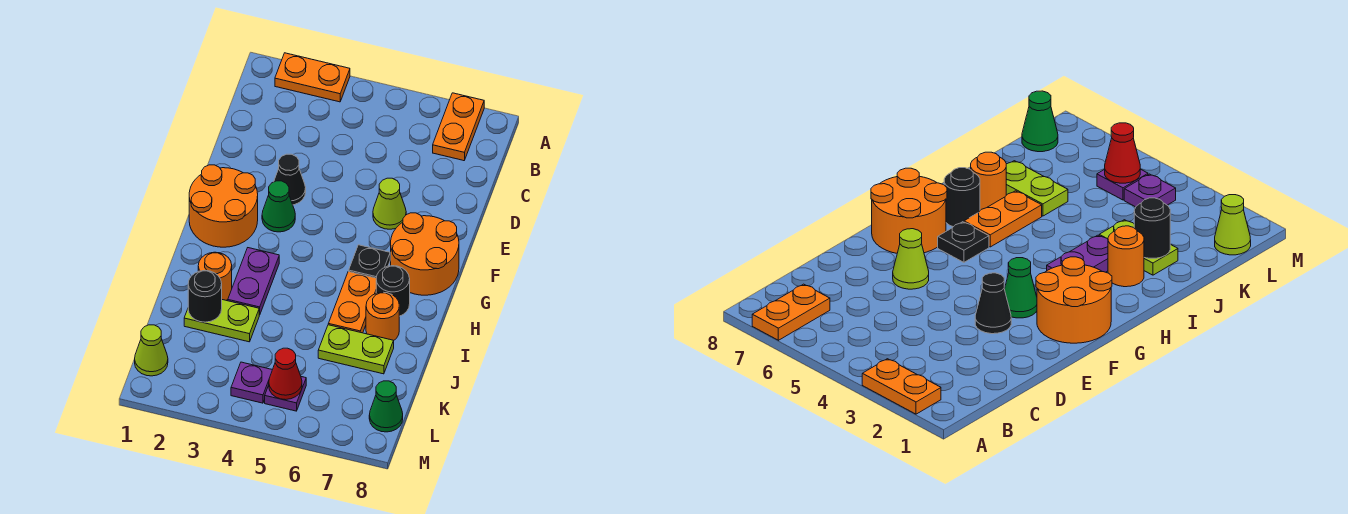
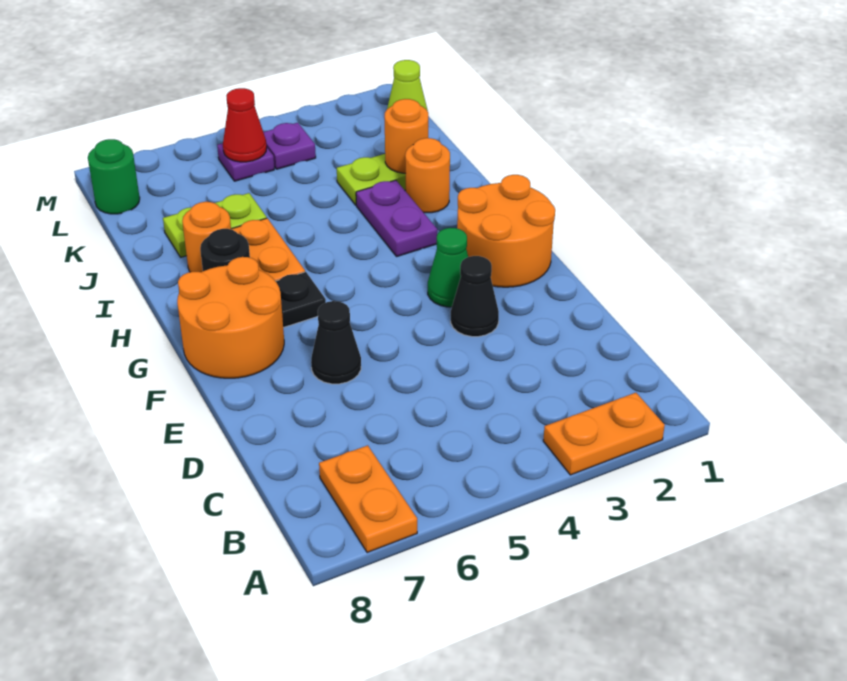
lime cone E6 level 1 -> black cone E6 level 1
black round brick J2 level 2 -> orange round brick J2 level 2
green cone L8 level 1 -> green round brick L8 level 1

